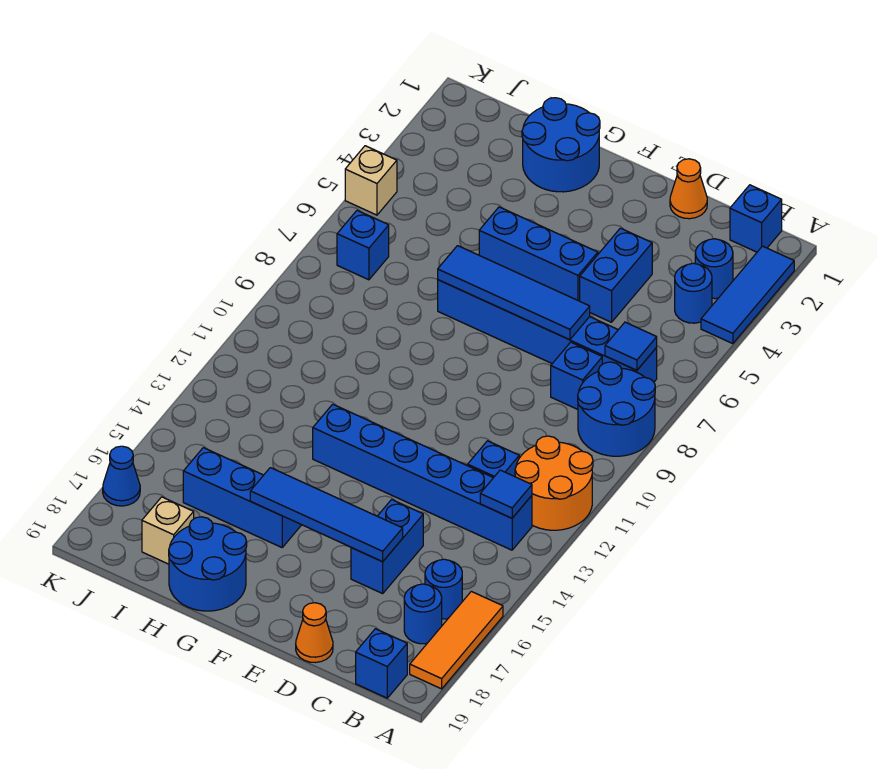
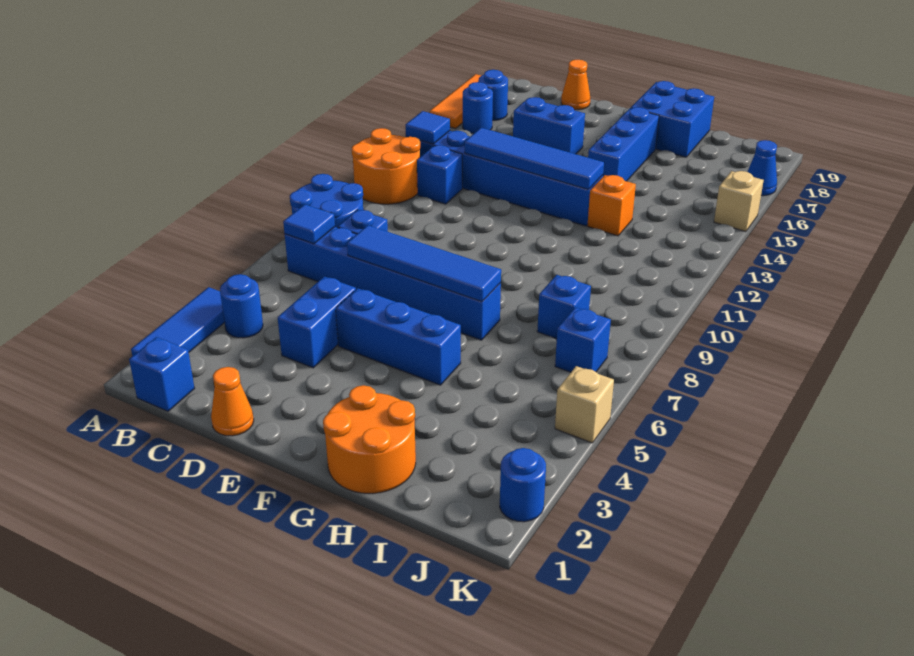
blue round brick B3 level 1 -> blue round brick K2 level 1
blue brick B19 level 1 -> blue brick I8 level 1
blue brick D15:D16 level 1 -> blue brick D16:E16 level 1
blue tile D16:G16 level 2 -> blue tile D13:G13 level 2
blue round brick G1:H2 level 1 -> orange round brick G1:H2 level 1
blue brick G16:I16 level 1 -> blue brick G15:G17 level 1
blue round brick G18:H19 level 1 -> blue brick G18:H19 level 1
none -> orange brick H13 level 1
tan brick I18 level 1 -> tan brick K15 level 1

